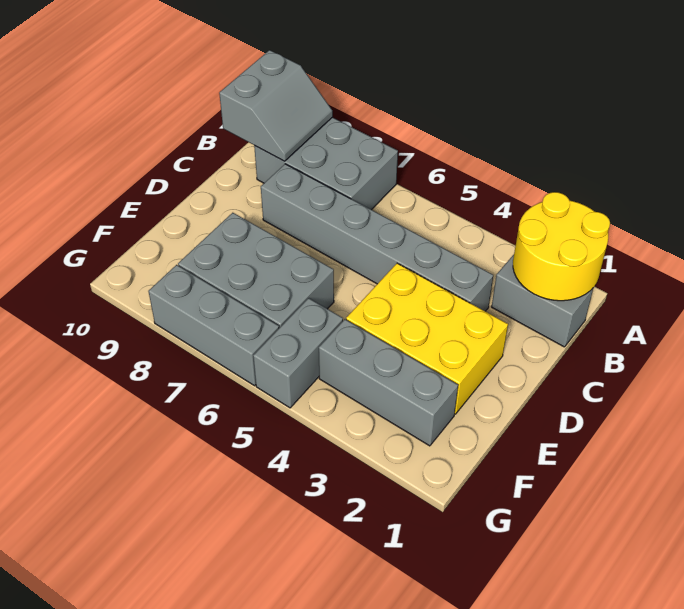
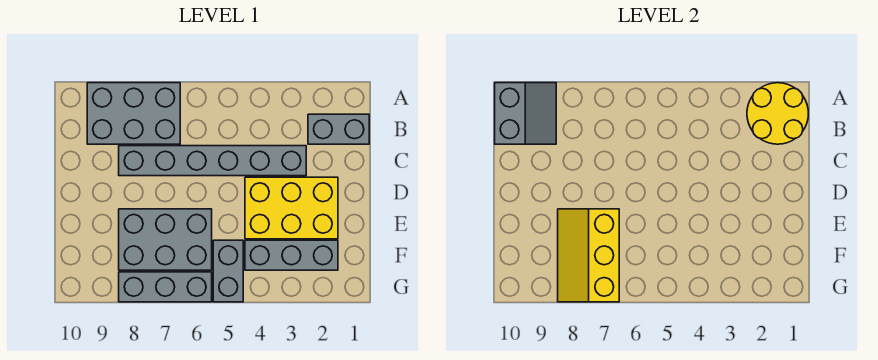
none -> yellow slope E7:G8 level 2 top 7

